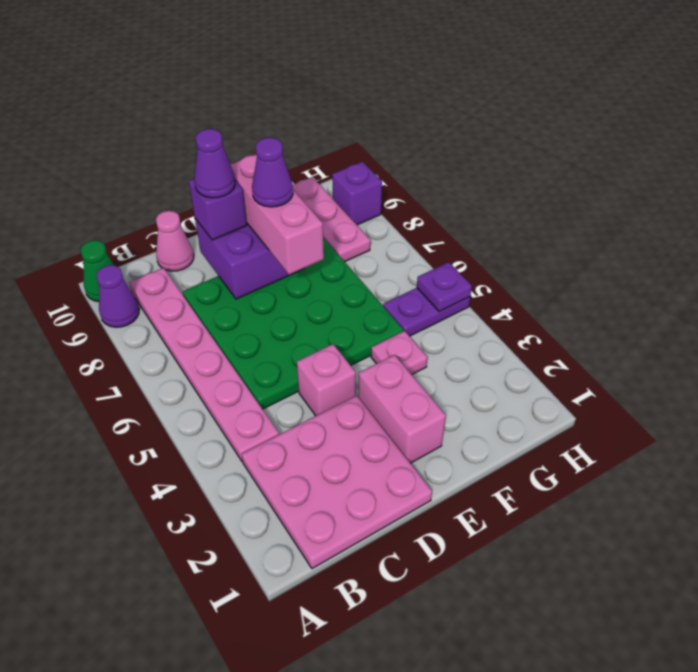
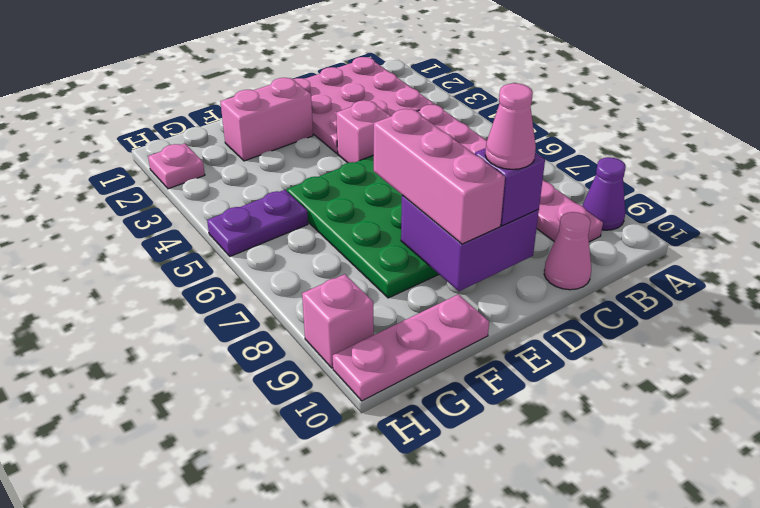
green cone A10 level 1 -> none
purple cone D9 level 4 -> pink cone D9 level 4
pink brick E2:E3 level 1 -> pink brick E2:F2 level 1
purple cone E8 level 4 -> none
pink plate F4 level 1 -> pink plate H2 level 1
pink plate G8:G10 level 1 -> pink plate F10:H10 level 1
purple plate H5 level 2 -> none
purple brick H9 level 1 -> pink brick H9 level 1

